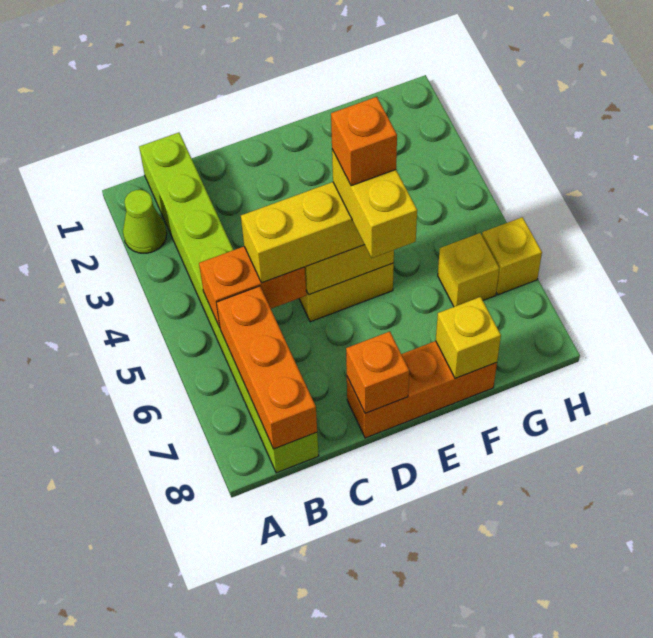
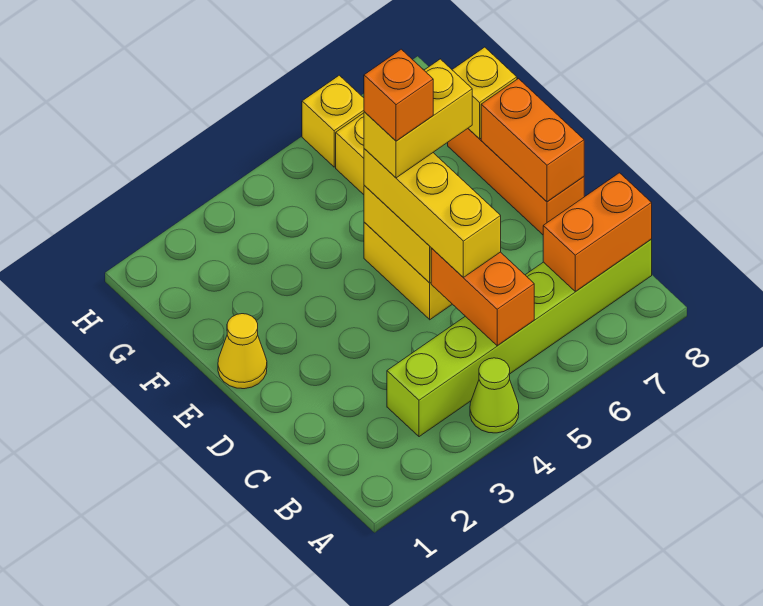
lime cone A2 level 1 -> lime cone A4 level 1
lime brick B1:B8 level 1 -> lime brick B3:B8 level 1
orange brick B6:B8 level 2 -> orange brick B7:B8 level 2
orange brick D8 level 2 -> orange brick D8:E8 level 2
none -> yellow cone E1 level 1

